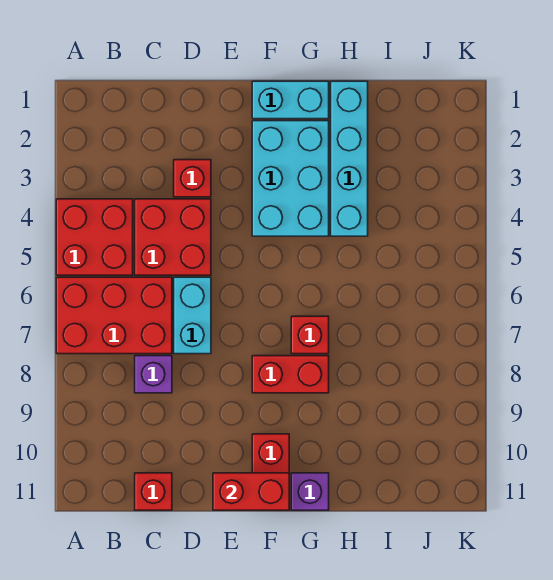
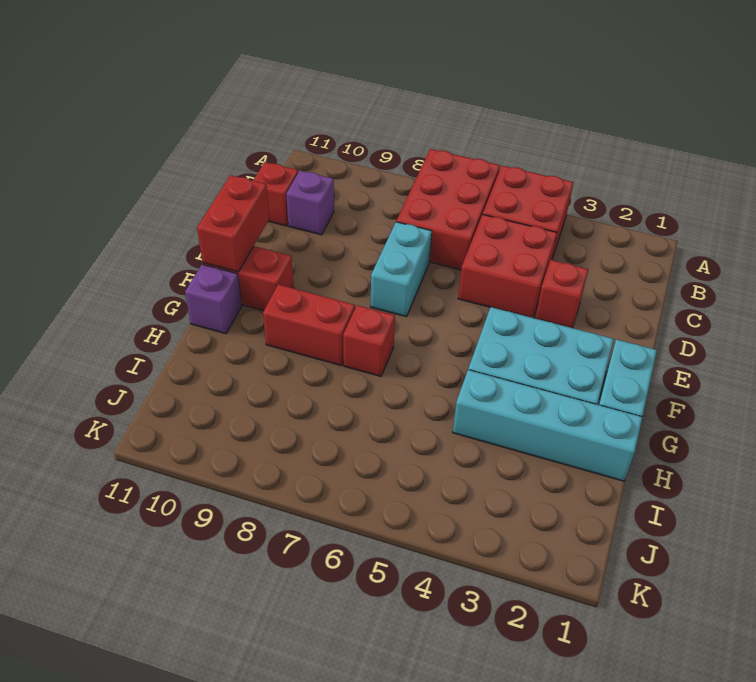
purple brick C8 level 1 -> purple brick C10 level 1
cyan brick D6:D7 level 1 -> cyan brick D7:E7 level 1
red brick F8:G8 level 1 -> red brick G8:G9 level 1

